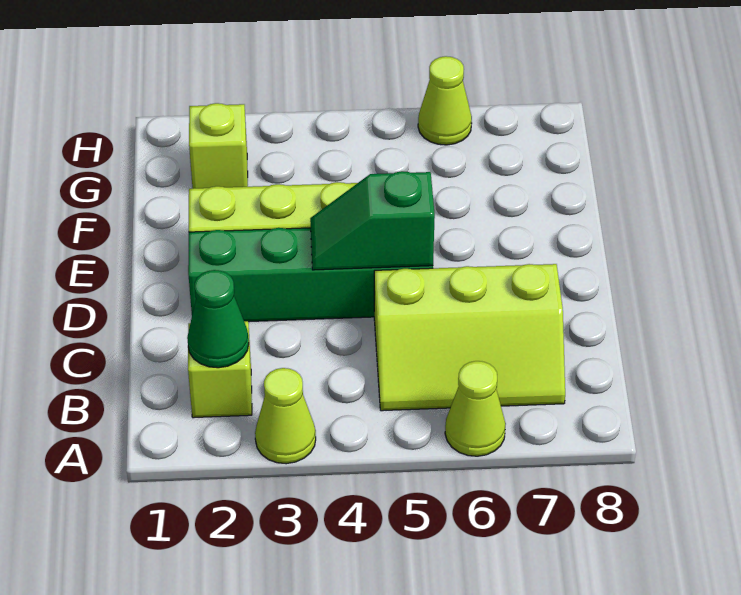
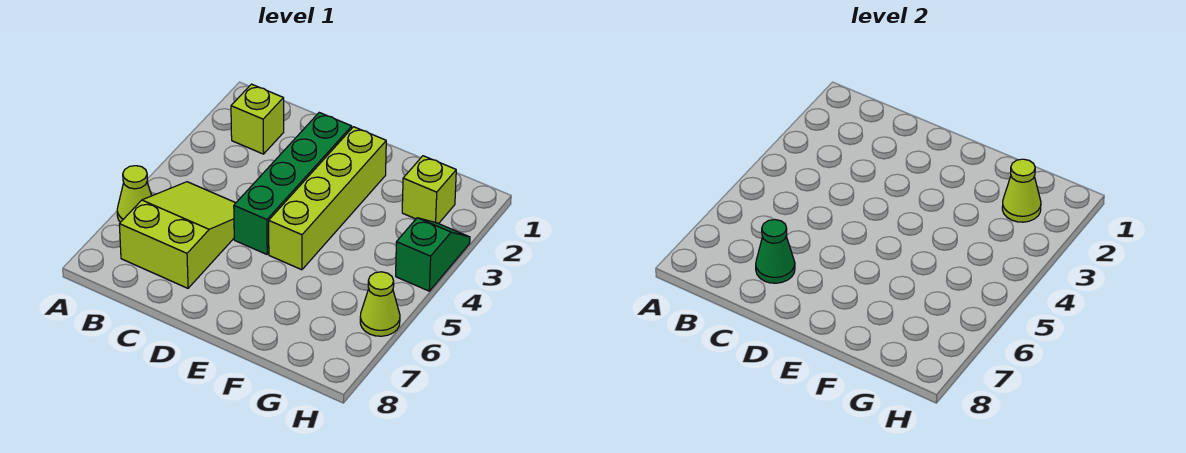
lime cone A3 level 1 -> lime cone G2 level 2
green cone B2 level 2 -> green cone C7 level 2
lime slope B5:C7 level 1 top C -> lime slope B5:C7 level 1 top 7
green slope D4:D5 level 2 top 5 -> green slope H3:H4 level 1 top 4

